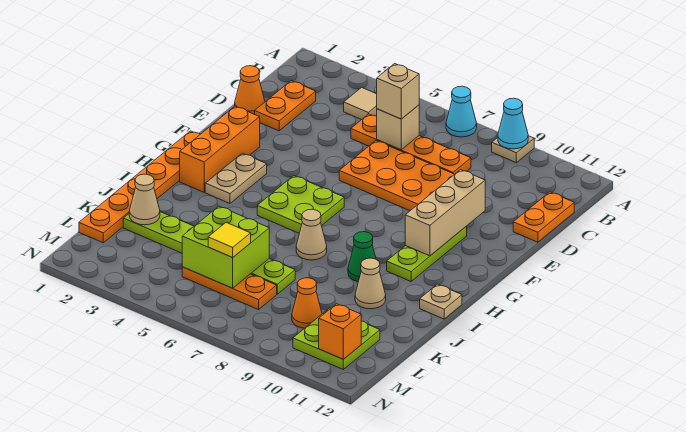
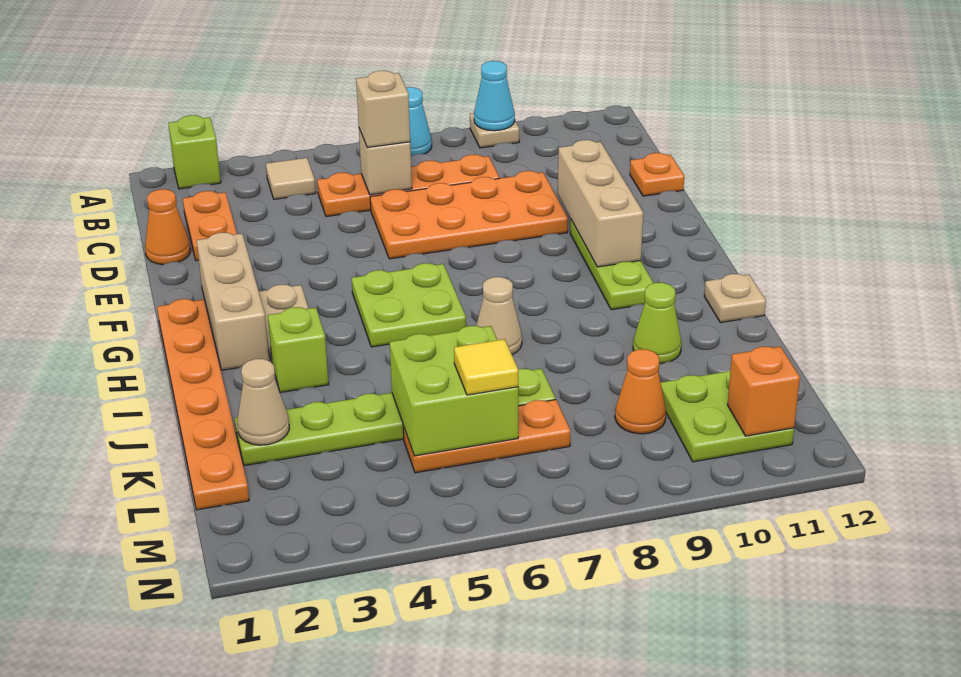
none -> lime brick A2 level 1
orange plate C12:D12 level 1 -> orange plate D12 level 1
orange brick F2:H2 level 1 -> tan brick F2:H2 level 1
none -> lime brick I3 level 1
green cone I9 level 1 -> none
tan cone J10 level 1 -> lime cone J10 level 1

